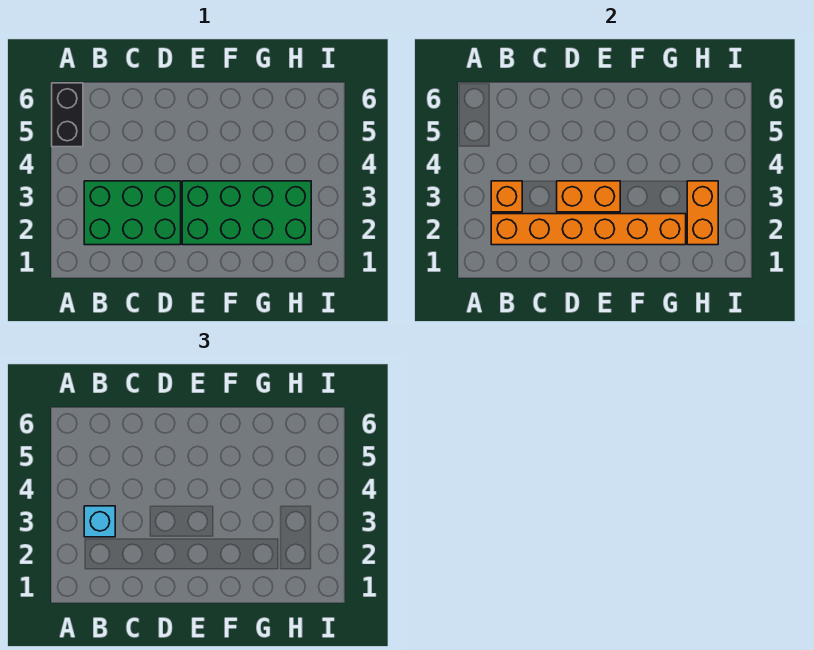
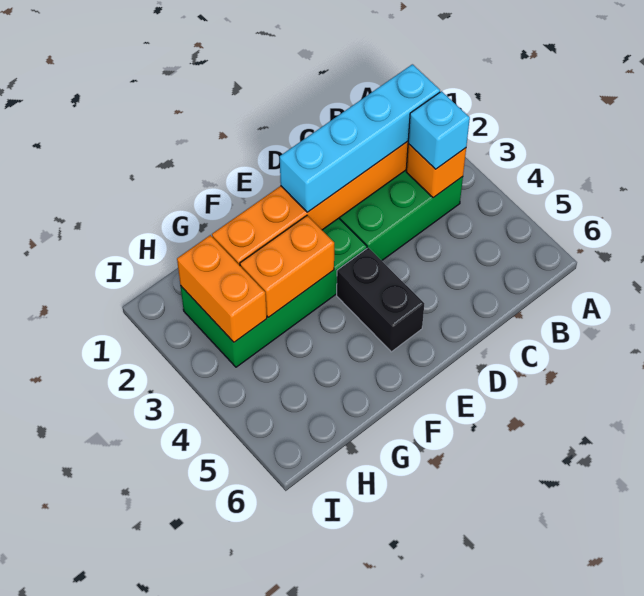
black brick A5:A6 level 1 -> black brick E4:E5 level 1
none -> cyan brick B2:E2 level 3
orange brick D3:E3 level 2 -> orange brick F3:G3 level 2

